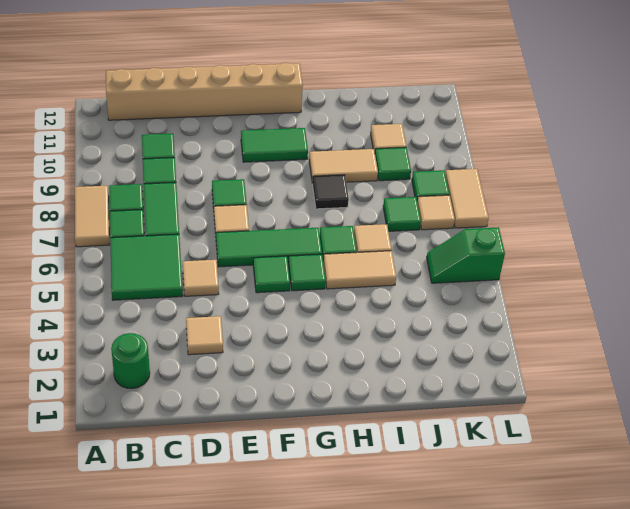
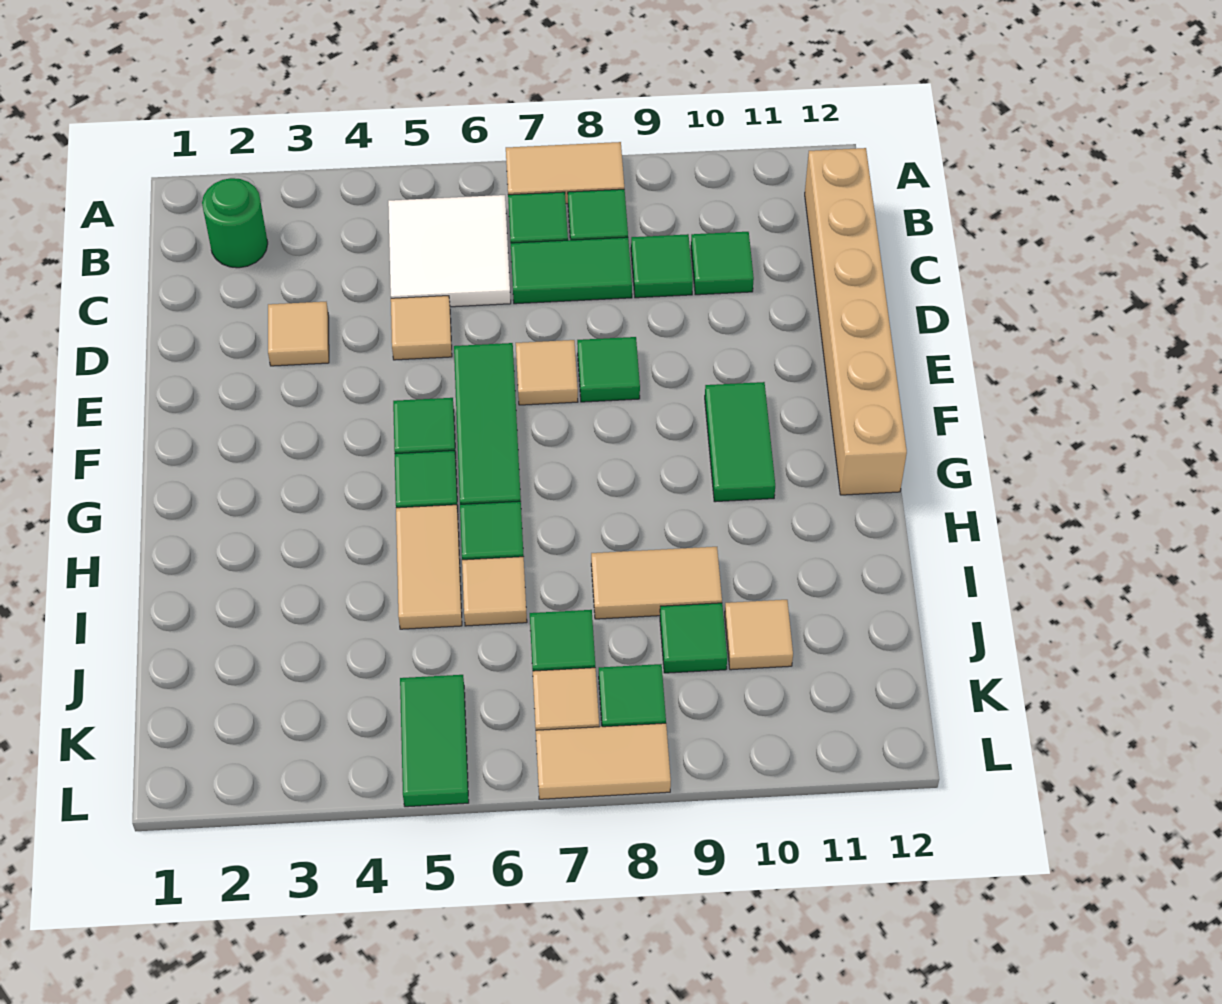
green tile B5:C6 level 1 -> white tile B5:C6 level 1
black tile H8 level 1 -> none
tan tile H9:I9 level 1 -> tan tile I8:I9 level 1
green slope K5:L5 level 1 top L -> green tile K5:L5 level 1

